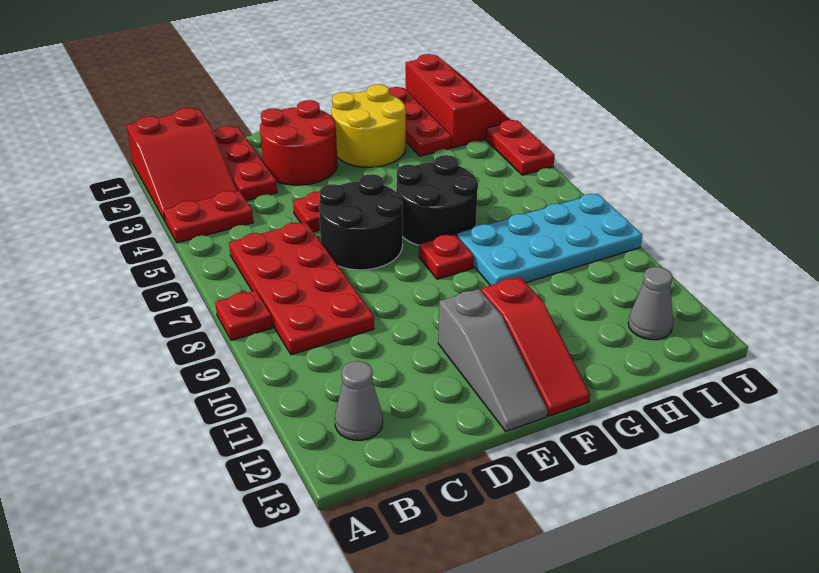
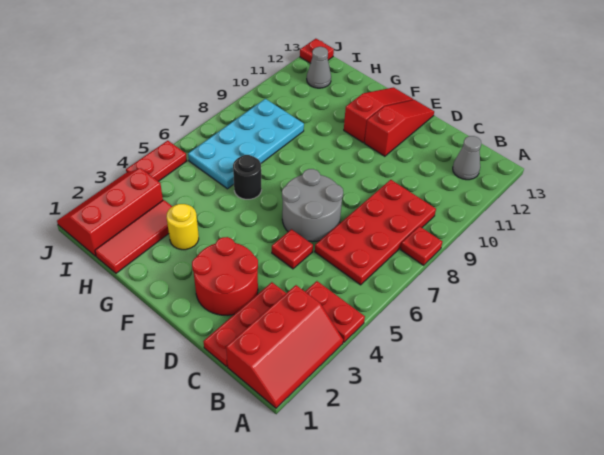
red slope A1:B3 level 1 top 1 -> red slope A1:B3 level 1 top B
black round brick D6:E7 level 1 -> grey round brick D6:E7 level 1
grey slope E11:E13 level 1 top 11 -> red slope E11:E13 level 1 top 11
yellow round brick F2:G3 level 1 -> yellow round brick G3 level 1
black round brick F6:G7 level 1 -> black round brick G6 level 1
red plate F8 level 1 -> red plate J13 level 1
cyan plate G8:J9 level 1 -> cyan plate H6:I9 level 1
red plate H1:H3 level 1 -> red tile H1:H3 level 1

